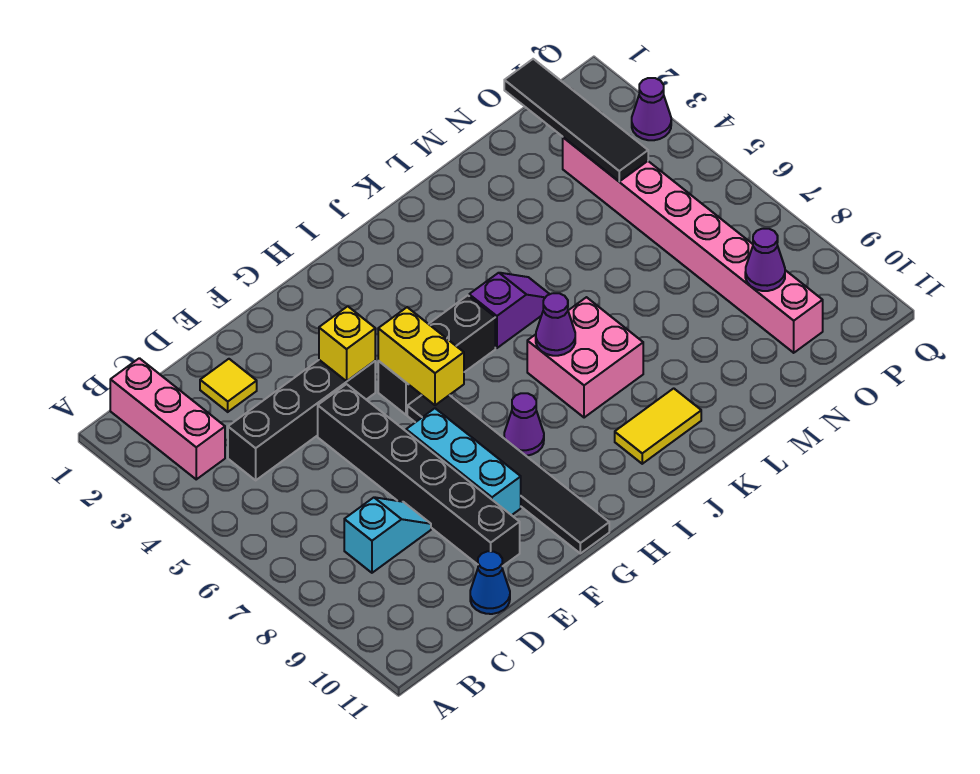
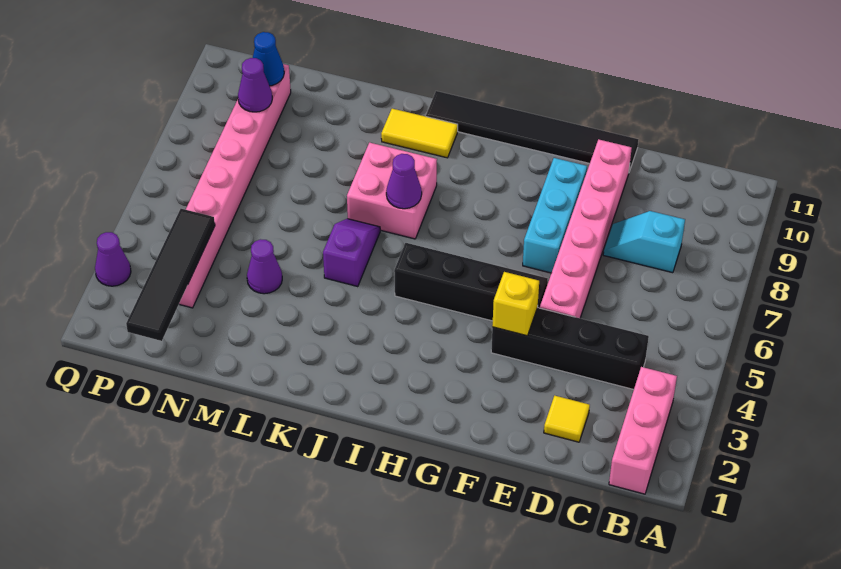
blue cone D11 level 1 -> blue cone O10 level 2
black brick E5:E10 level 1 -> pink brick E5:E10 level 1
black brick G5:I5 level 1 -> black brick F5:I5 level 1
yellow brick G5:G6 level 2 -> none
black tile G6:G11 level 1 -> black tile E11:J11 level 1
purple cone H8 level 1 -> purple cone M4 level 1
purple slope J5:K5 level 1 top J -> purple slope K5:K6 level 1 top 5

